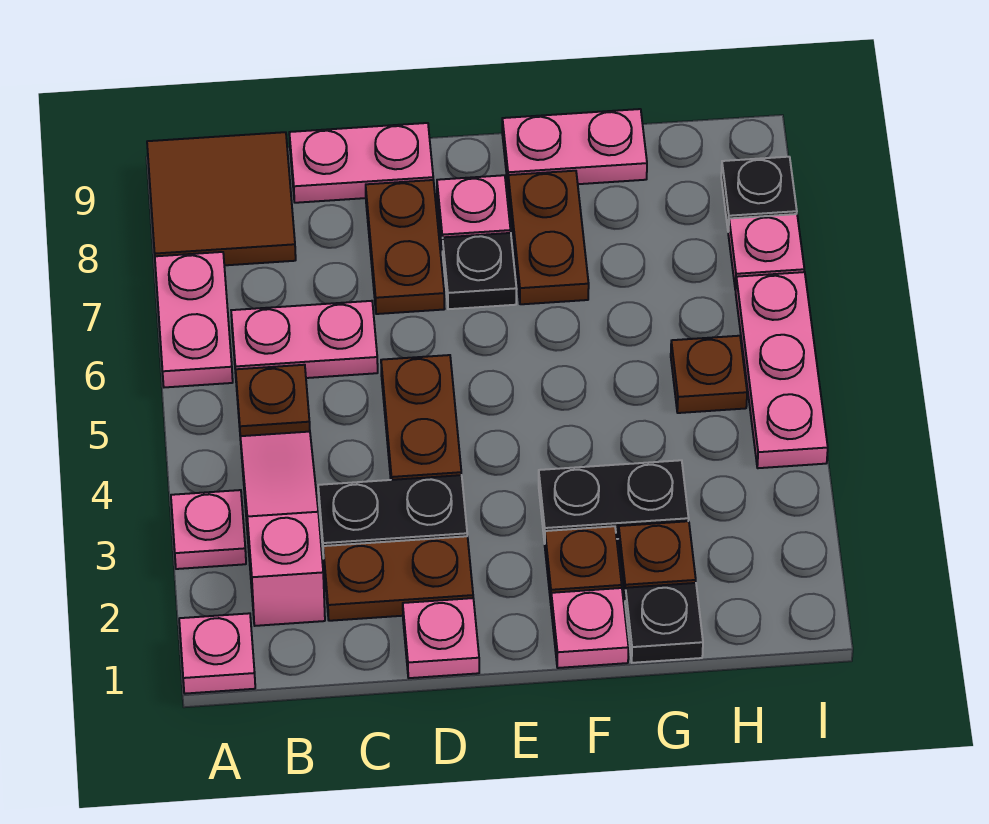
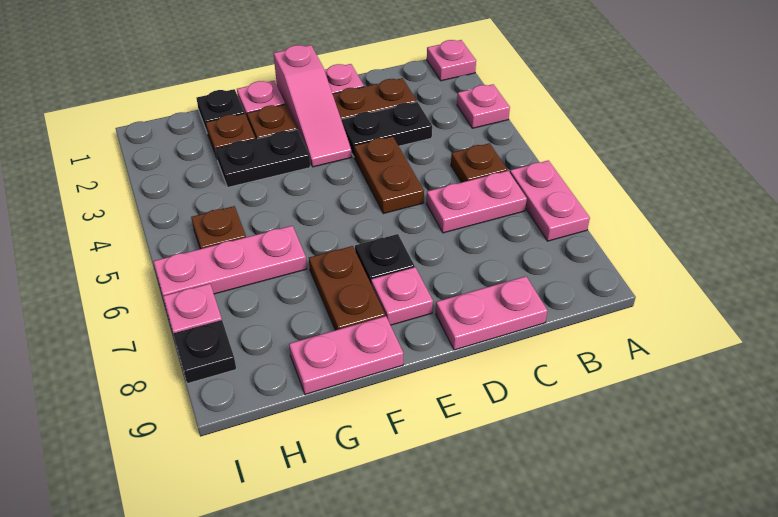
brown tile A8:B9 level 1 -> none
pink slope B2:B4 level 1 top 2 -> pink slope E1:E3 level 1 top 1
brown plate D7:D8 level 1 -> none
pink plate I4:I6 level 1 -> pink plate G6:I6 level 1

